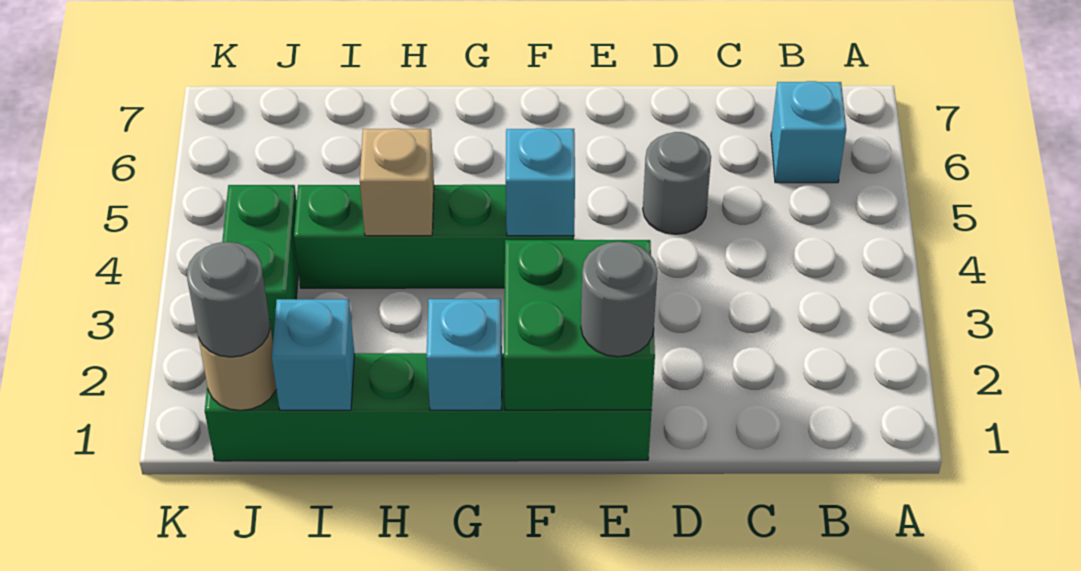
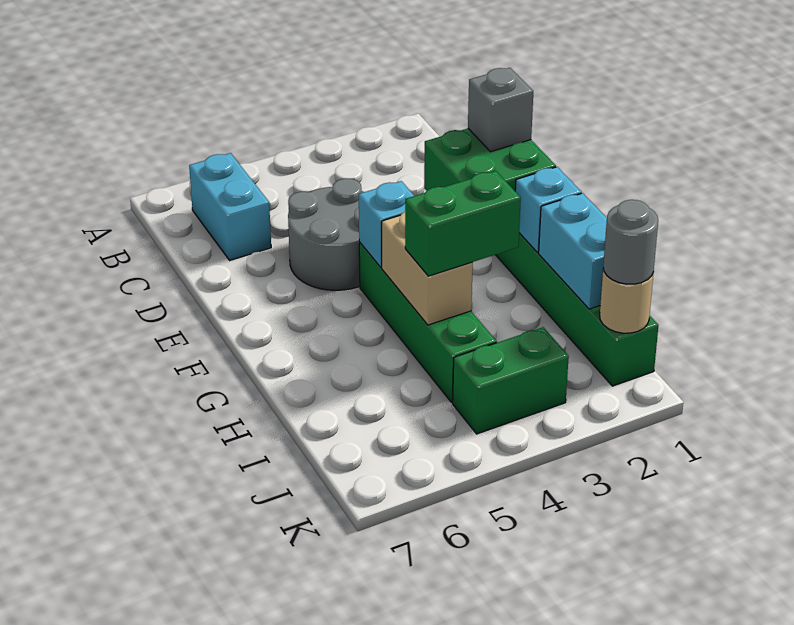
cyan brick B6 level 1 -> cyan brick B6:C6 level 1
grey round brick D5 level 1 -> grey round brick D4:E5 level 1
grey round brick E1 level 3 -> grey brick E1 level 3
none -> green brick H3:H4 level 3
tan brick H4 level 2 -> tan brick G4:H4 level 2
cyan brick I1 level 2 -> cyan brick H1:I1 level 2

